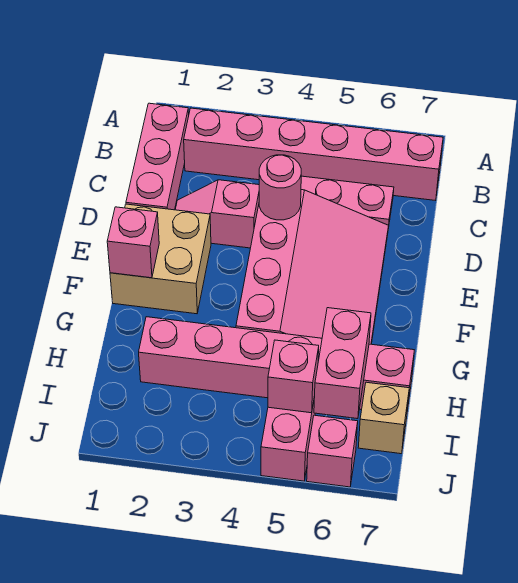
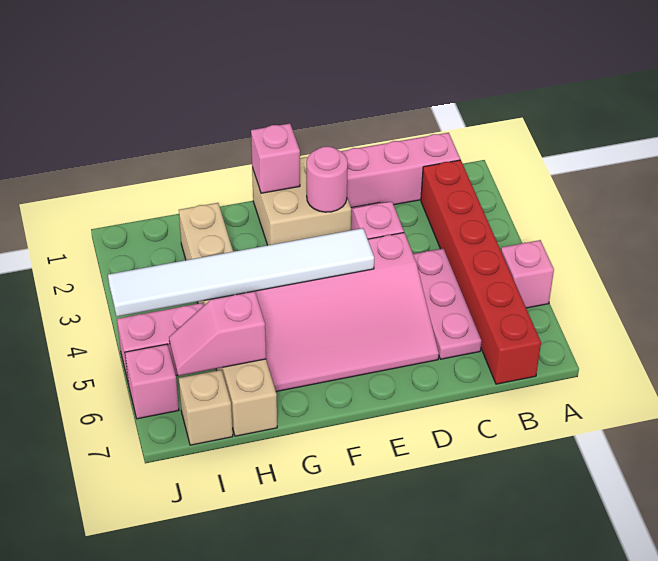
pink brick B2:B7 level 1 -> red brick B2:B7 level 1
pink round brick D4 level 2 -> pink round brick E2 level 2
none -> white tile E4:J4 level 2
pink brick H2:H7 level 1 -> tan brick H2:H7 level 1
pink brick H6:I6 level 2 -> pink slope H6:I6 level 2 top H
pink brick I5 level 2 -> pink brick A5 level 1

